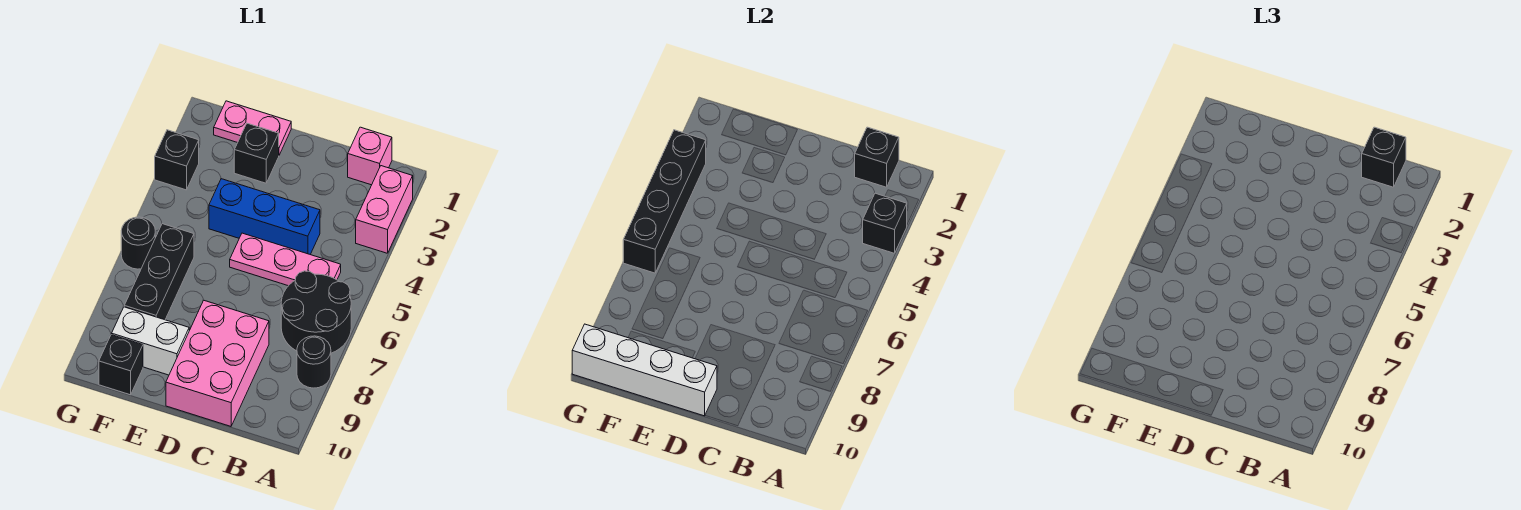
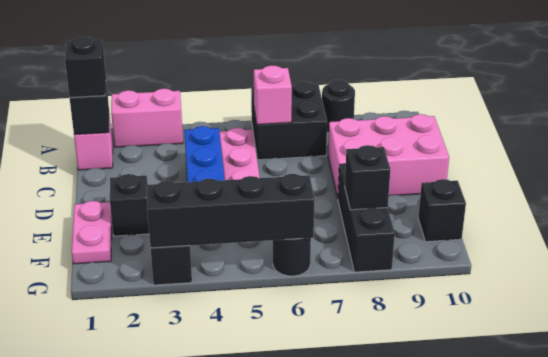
black brick A3 level 2 -> black brick F8 level 2
black round brick A6:B7 level 1 -> black brick A6:B7 level 1
none -> pink brick B6 level 2
white brick D10:G10 level 2 -> none
white brick E9:F9 level 1 -> none
black brick F6:F8 level 1 -> black brick E8:G8 level 1

